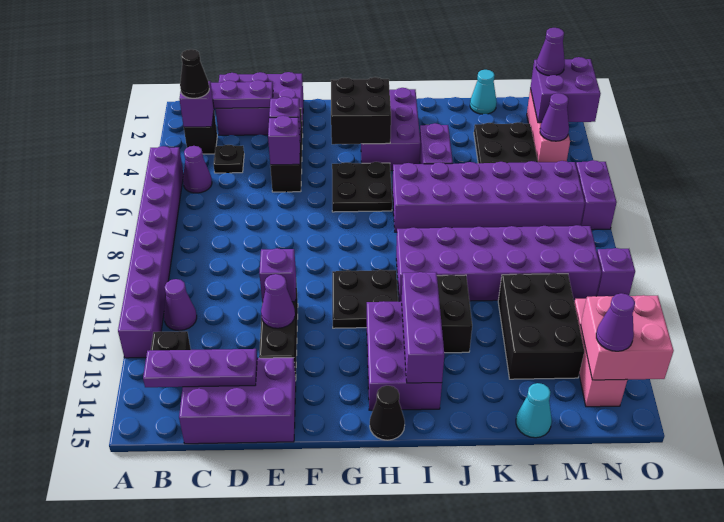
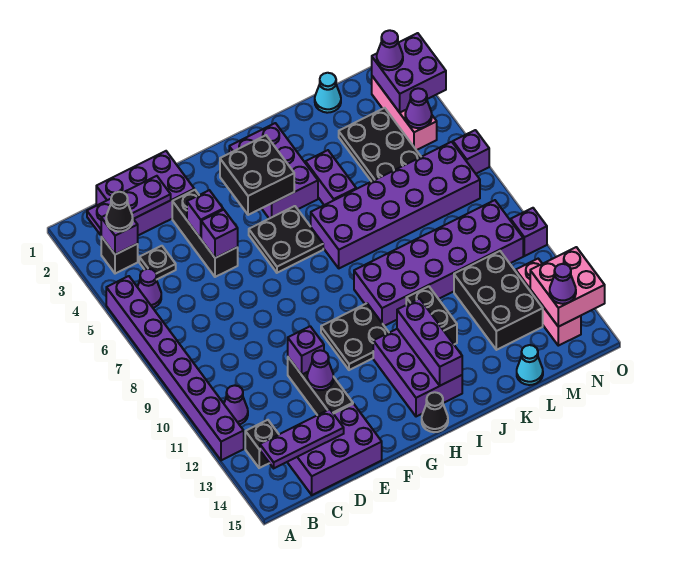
purple brick O6:O7 level 1 -> purple brick O6 level 1

